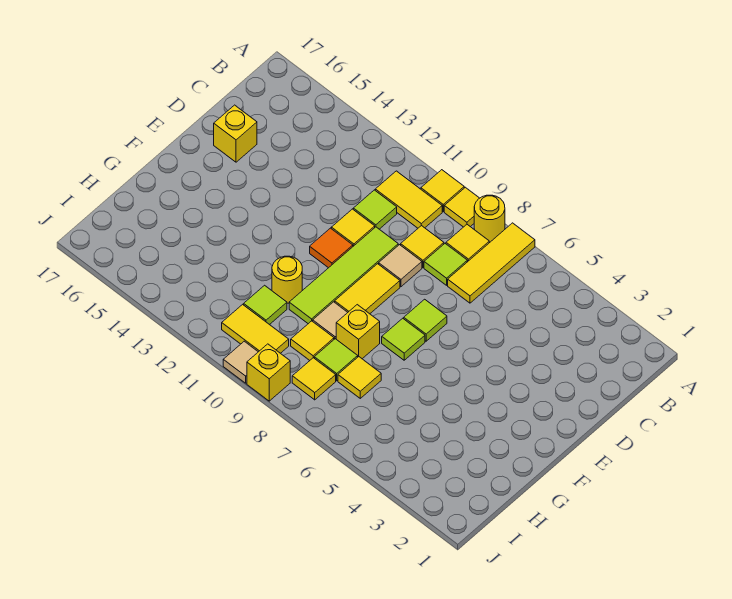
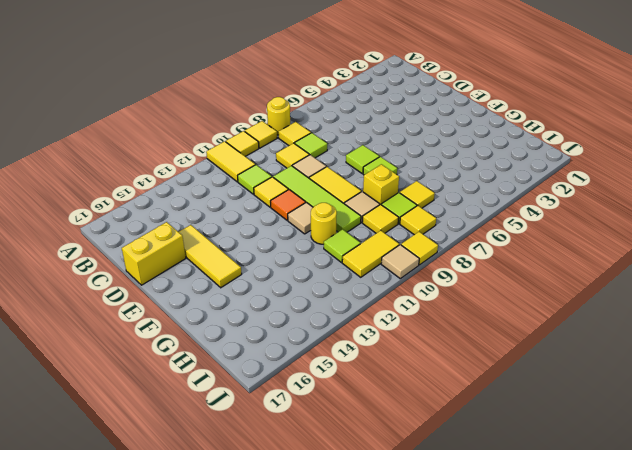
yellow tile A7:C7 level 1 -> yellow tile D15:F15 level 1
yellow tile B10:B11 level 1 -> yellow tile A11:B11 level 1
yellow brick D16 level 1 -> yellow brick D16:D17 level 1
none -> tan tile F11 level 1
yellow brick J9 level 1 -> yellow tile J9 level 1

